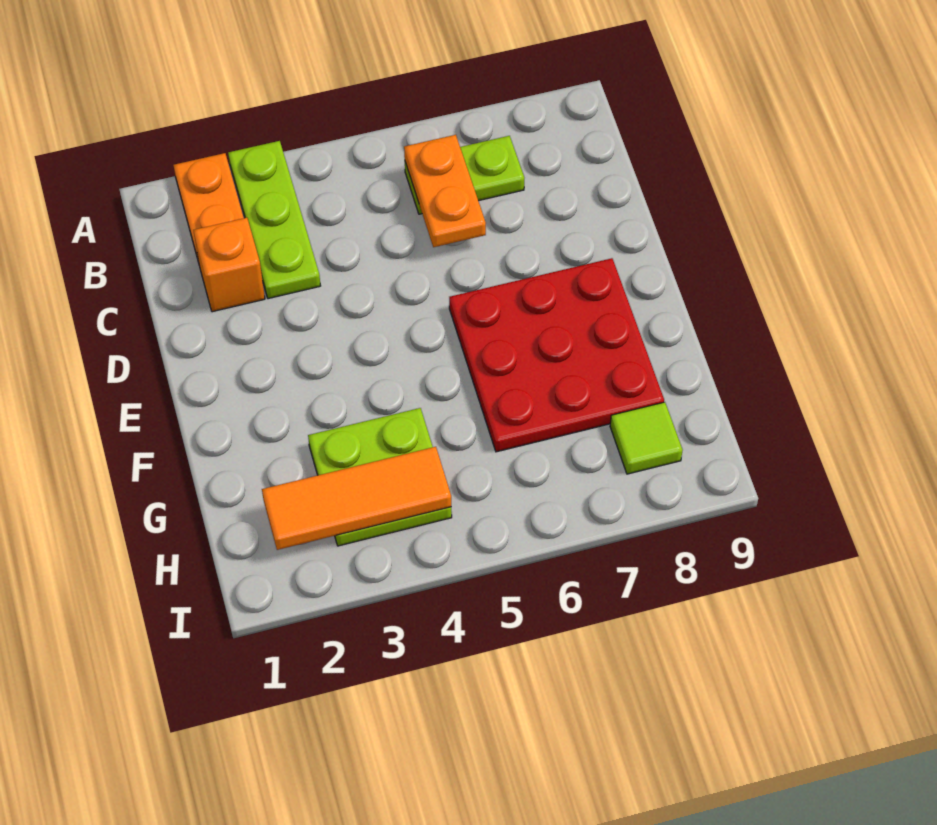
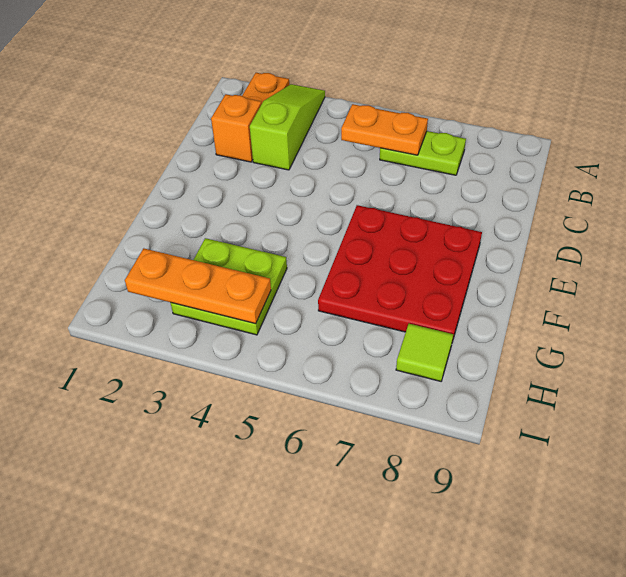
lime plate A3:C3 level 1 -> lime slope A3:C3 level 1 top C
orange plate B6:C6 level 2 -> orange plate B5:B6 level 2
orange tile H2:H4 level 2 -> orange plate H2:H4 level 2

